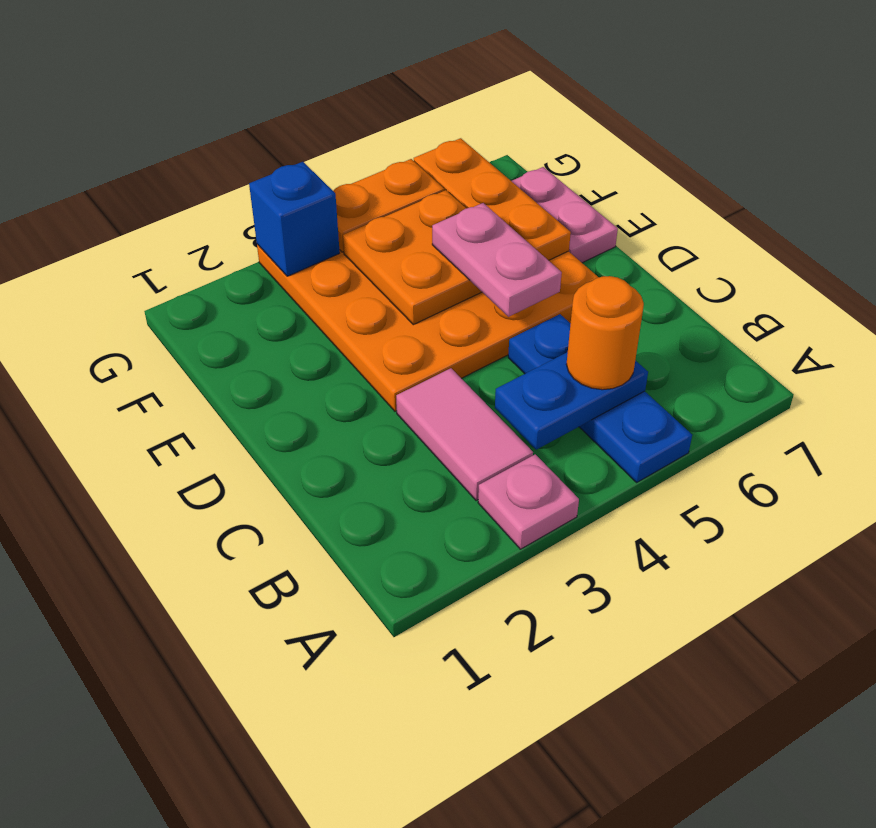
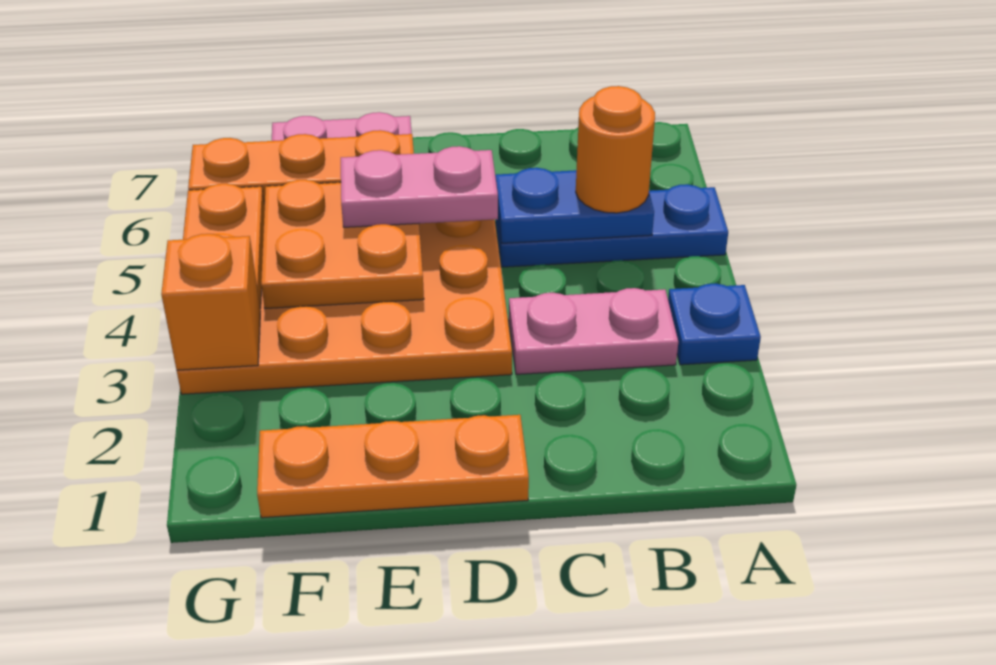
pink plate A3 level 1 -> blue plate A3 level 1
pink tile B3:C3 level 1 -> pink plate B3:C3 level 1
blue plate B4:B5 level 2 -> blue plate B5:C5 level 2
none -> orange plate D1:F1 level 1
blue brick G3 level 2 -> orange brick G3 level 2

